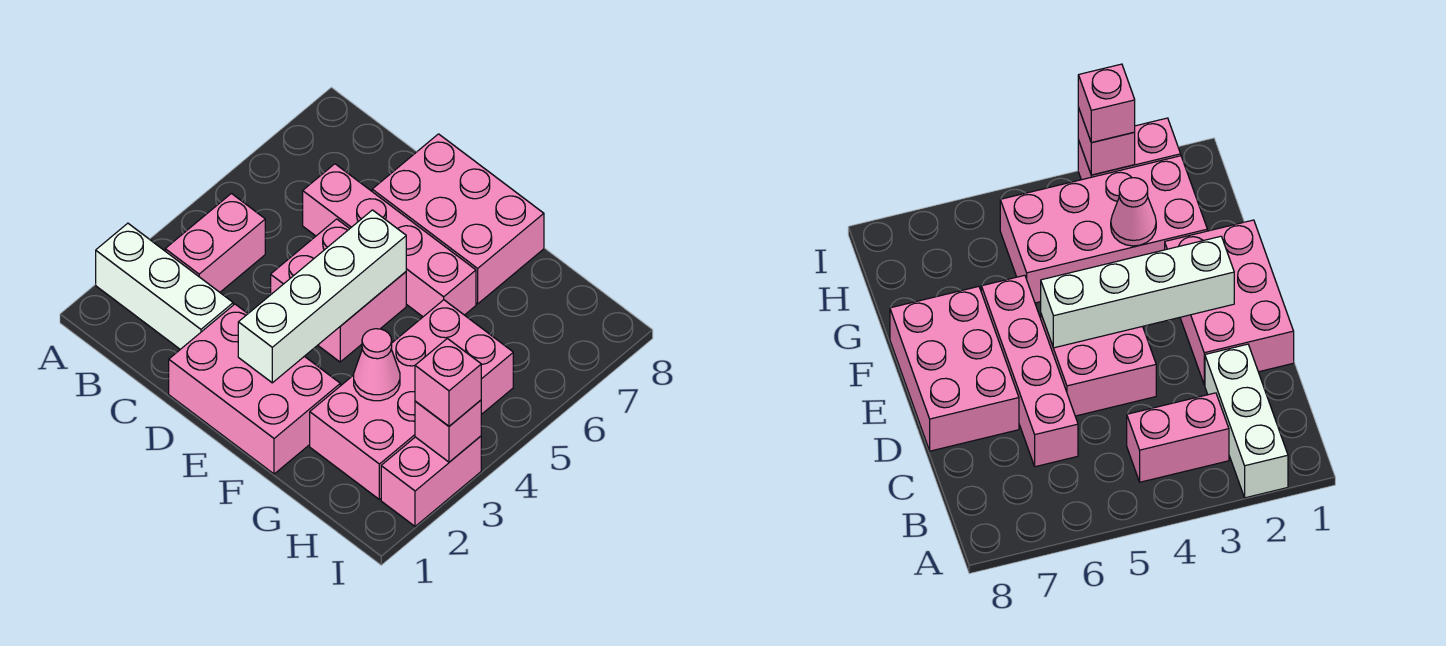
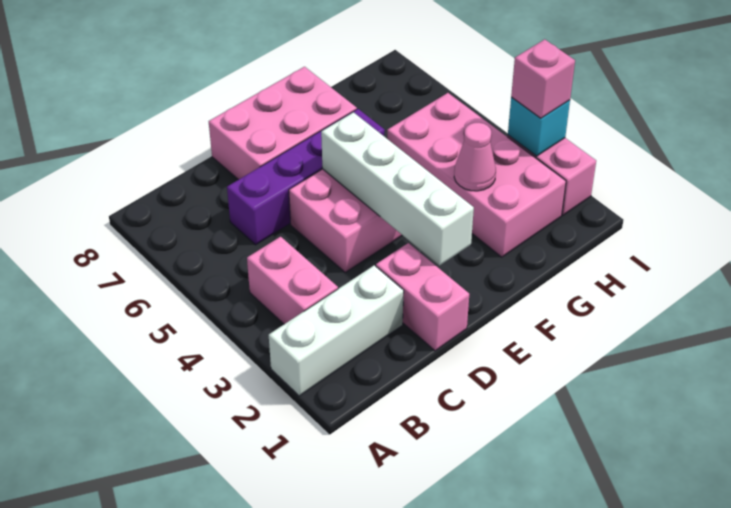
pink brick C6:F6 level 1 -> purple brick C6:F6 level 1
pink brick D1:F2 level 1 -> pink brick D1:D2 level 1
pink brick I3 level 2 -> cyan brick I3 level 2

